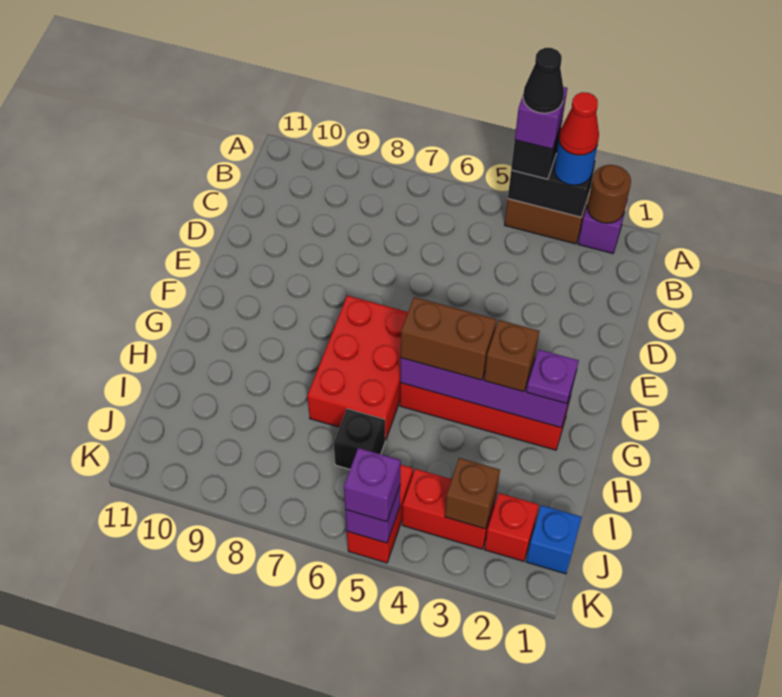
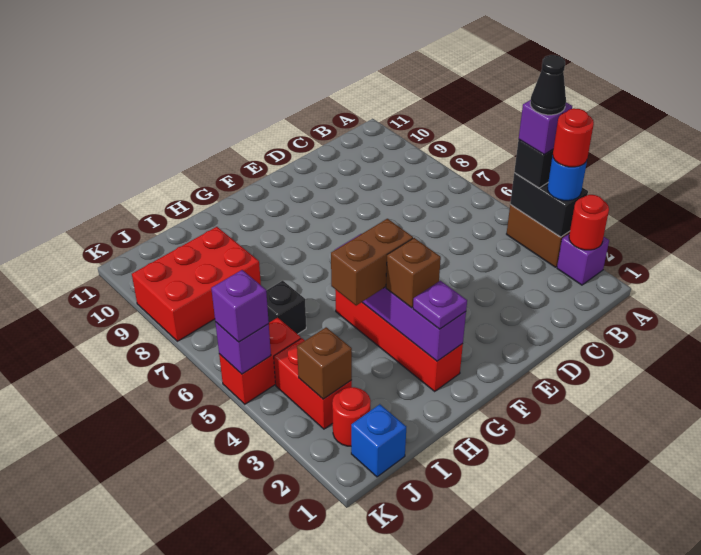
brown round brick A2 level 2 -> red round brick A2 level 2
red cone A3 level 4 -> red round brick A3 level 4
red brick F6:H7 level 1 -> red brick I8:K9 level 1
brown brick G4:G5 level 3 -> brown brick G4:H4 level 3
red brick J2 level 1 -> red round brick J2 level 1

